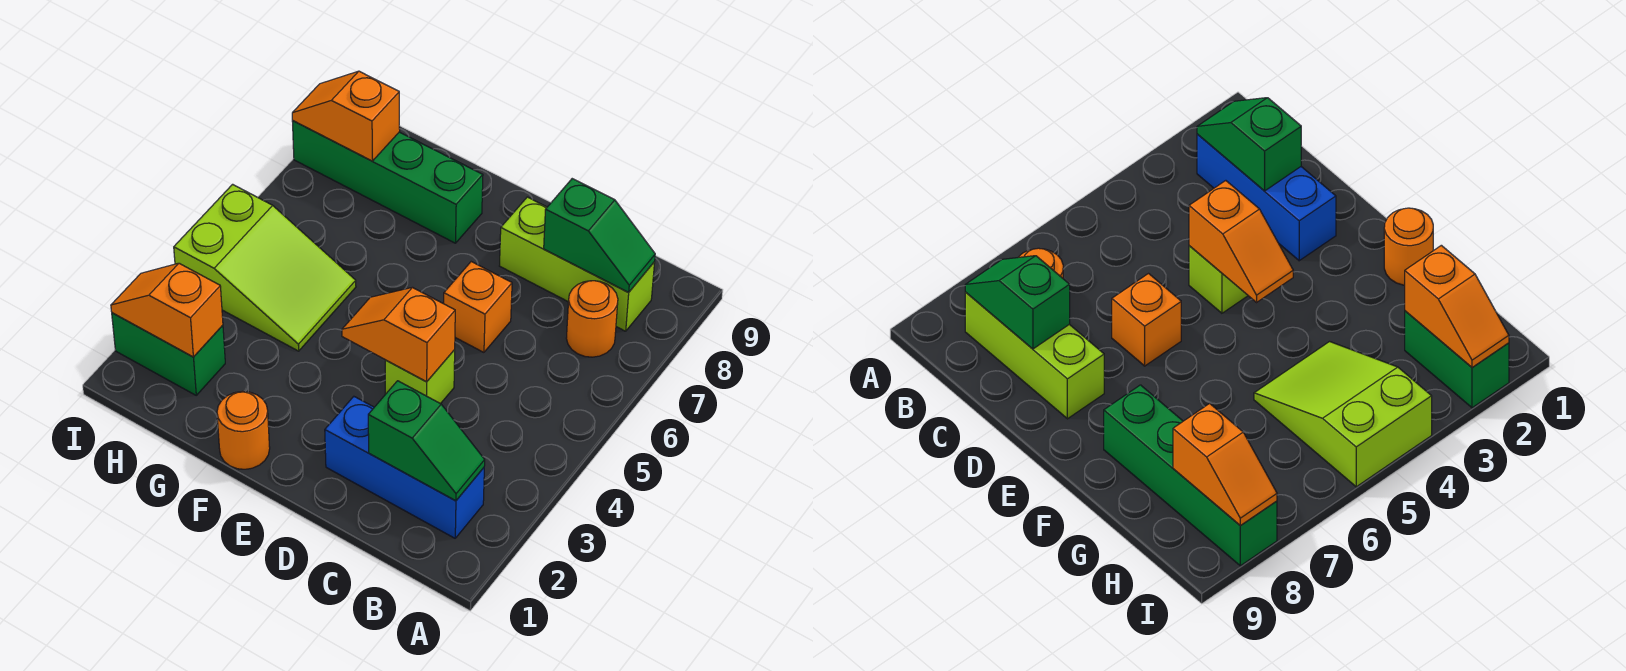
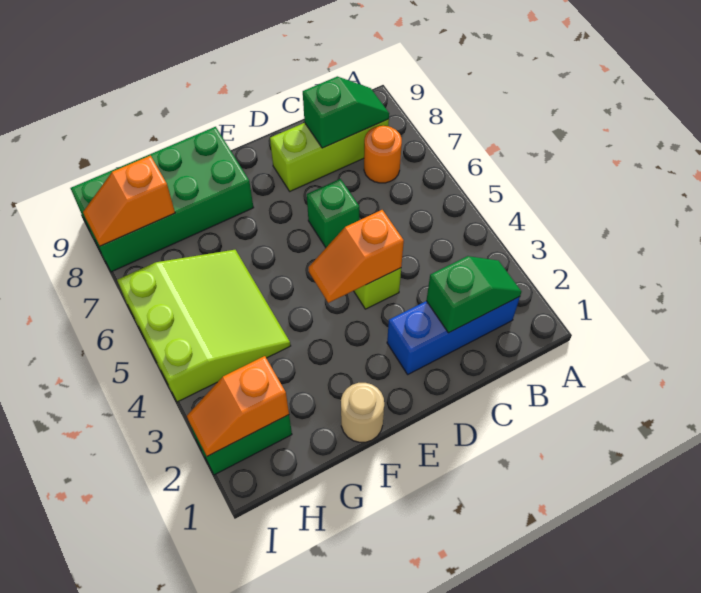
orange brick D6 level 1 -> green brick D6 level 1
orange round brick F1 level 1 -> tan round brick F1 level 1
green brick F8:I8 level 1 -> green brick F8:I9 level 1
lime slope G4:I5 level 1 top I -> lime slope G4:I6 level 1 top I

